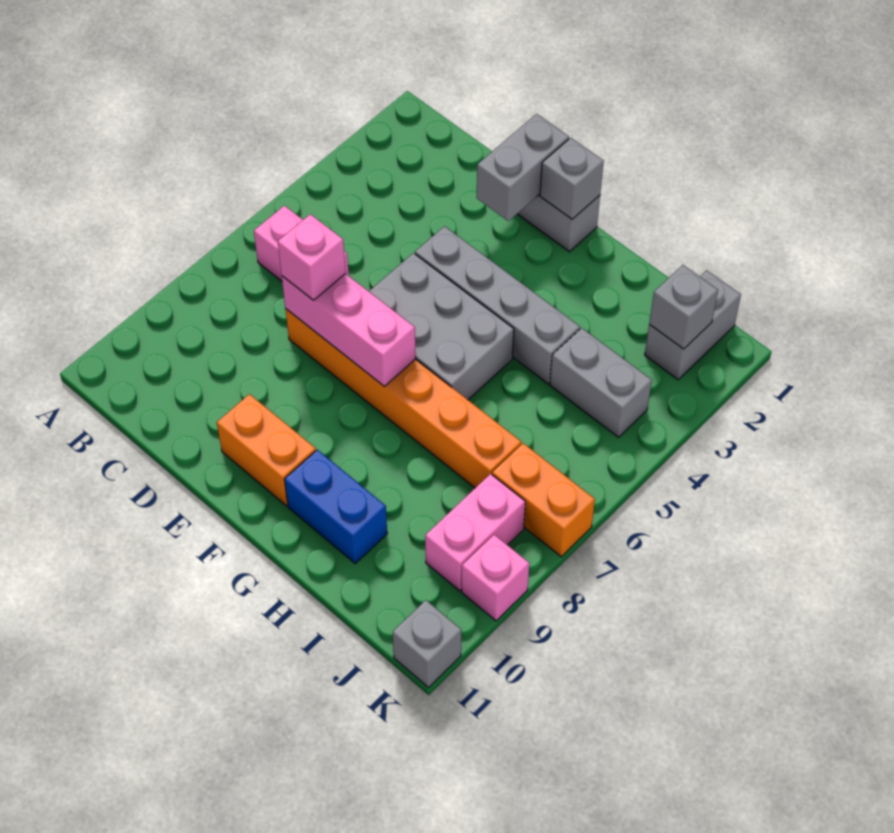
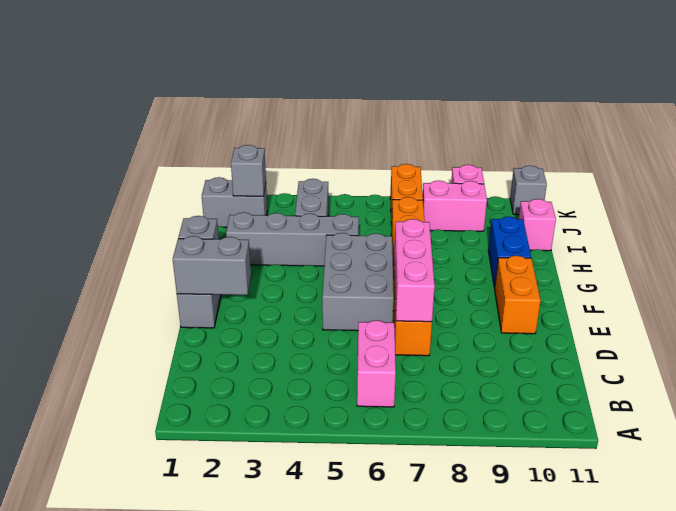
pink brick D7 level 3 -> pink brick I11 level 1
grey brick E4:H4 level 1 -> grey brick H2:H5 level 1

